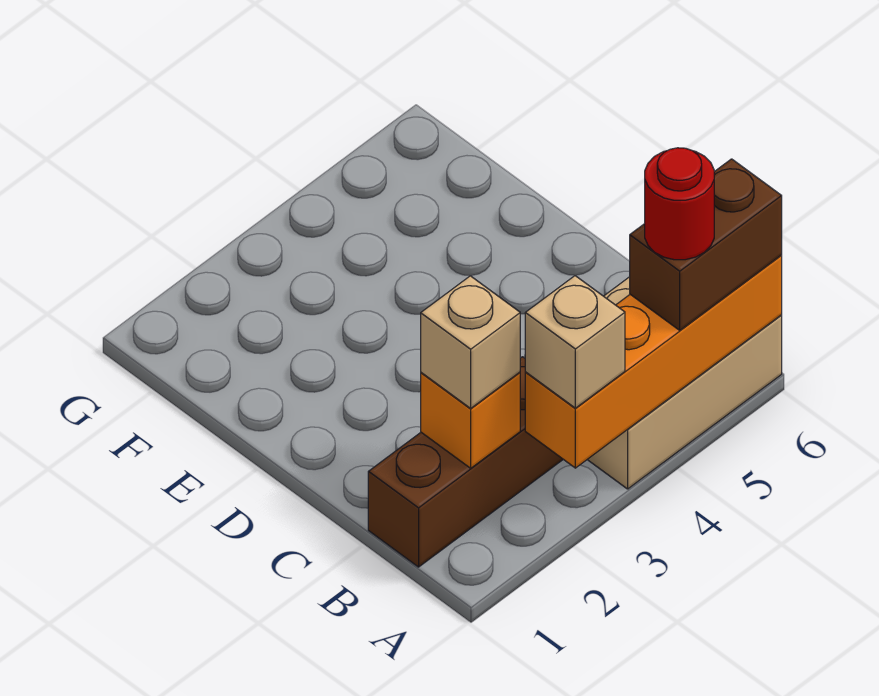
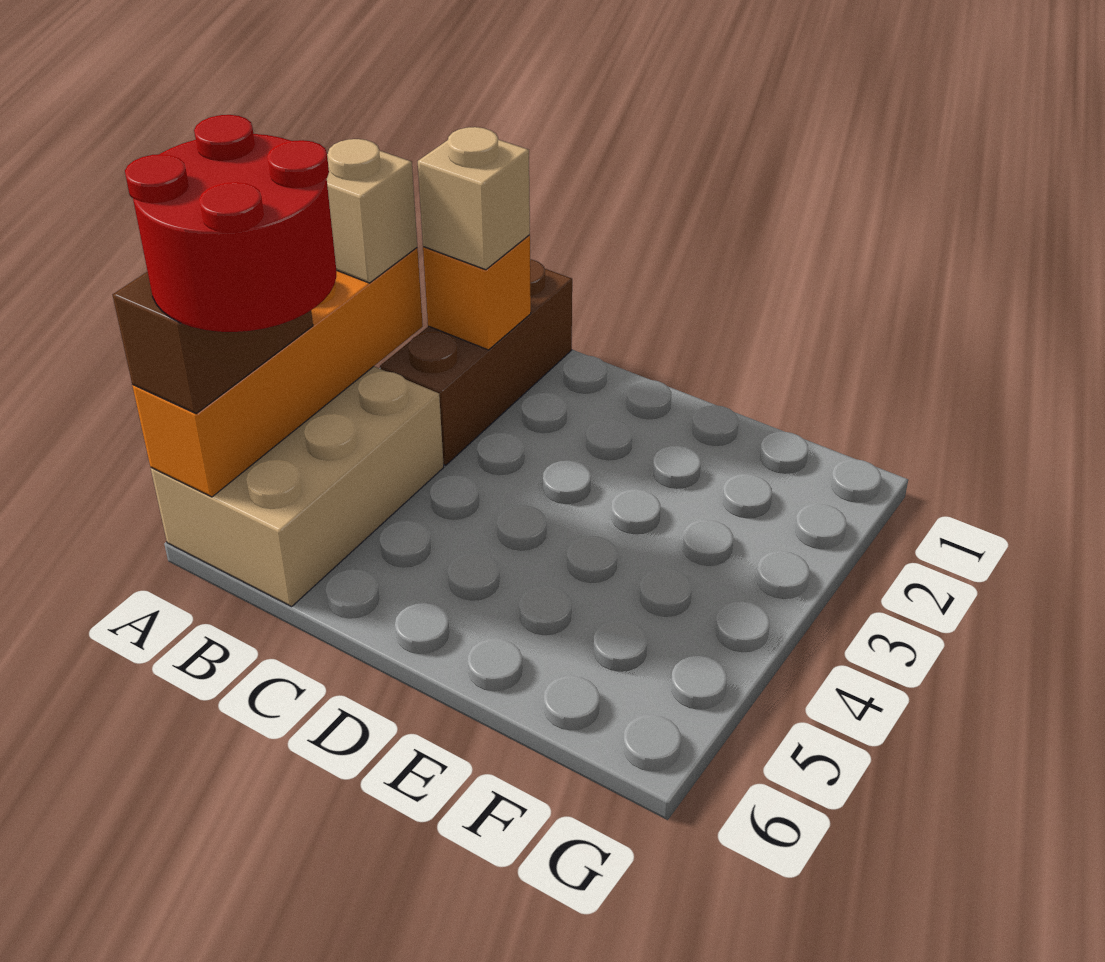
red round brick A5 level 4 -> red round brick A5:B6 level 4

